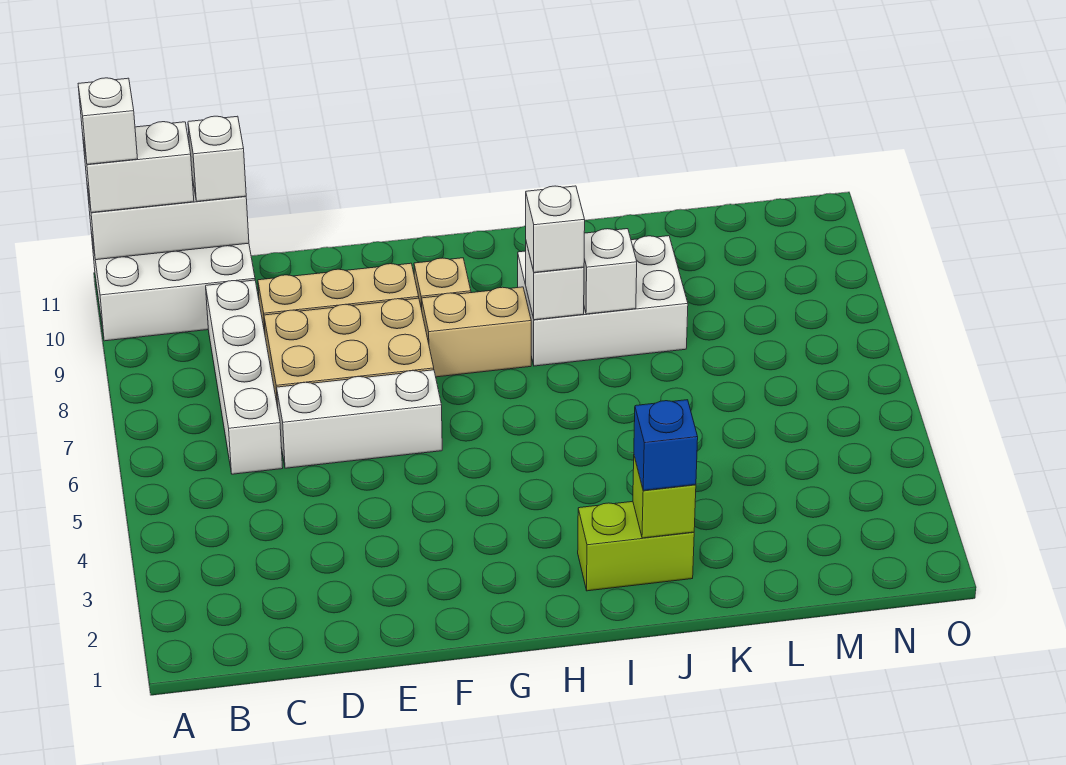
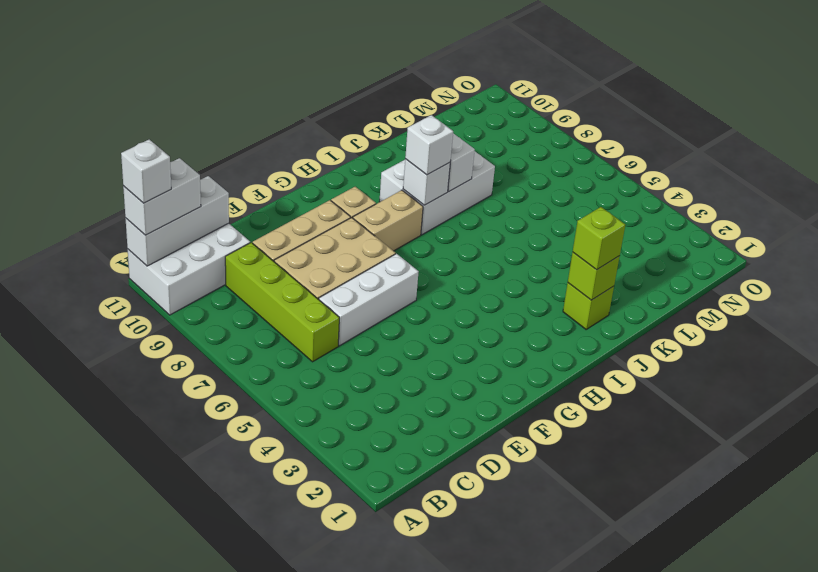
white brick C6:C9 level 1 -> lime brick C6:C9 level 1
white brick C11 level 3 -> none
lime brick I2:J2 level 1 -> lime brick J2 level 1
blue brick J2 level 3 -> lime brick J2 level 3

